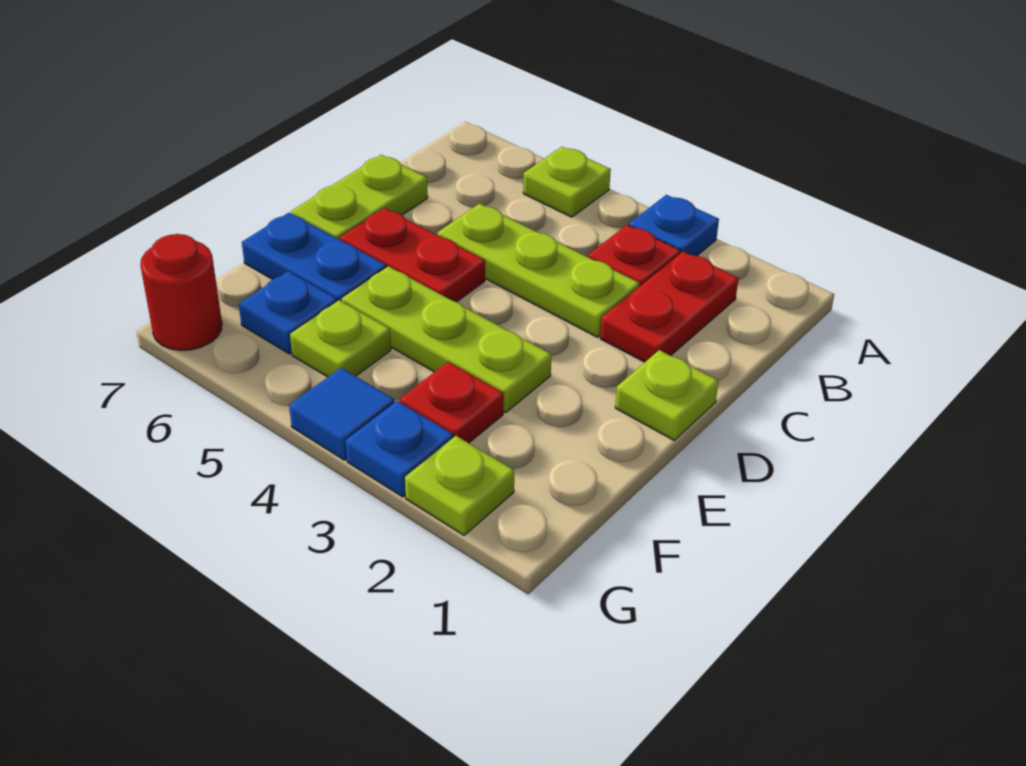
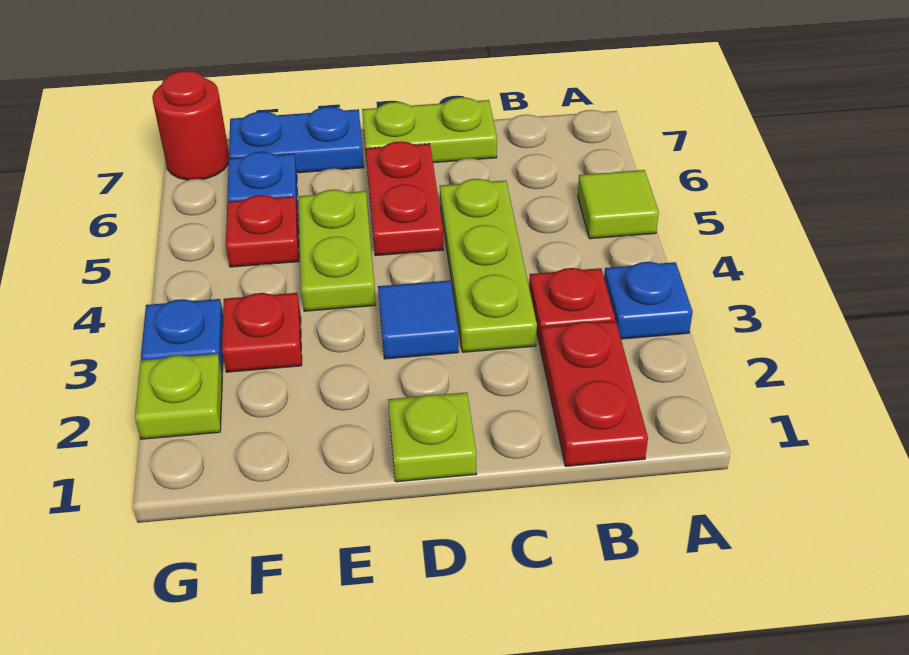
lime plate A5 level 1 -> lime tile A5 level 1
red plate B2:C2 level 1 -> red plate B1:B2 level 1
lime plate E3:E5 level 1 -> lime plate E4:E5 level 1
blue plate E6:E7 level 1 -> blue plate E7:F7 level 1
lime plate F5 level 1 -> red plate F5 level 1
blue tile G4 level 1 -> blue tile D3 level 1

